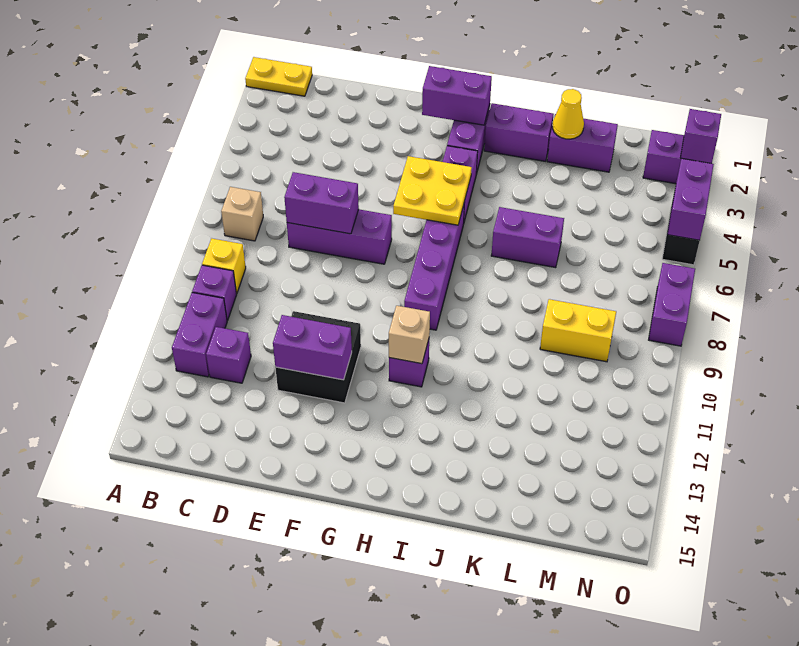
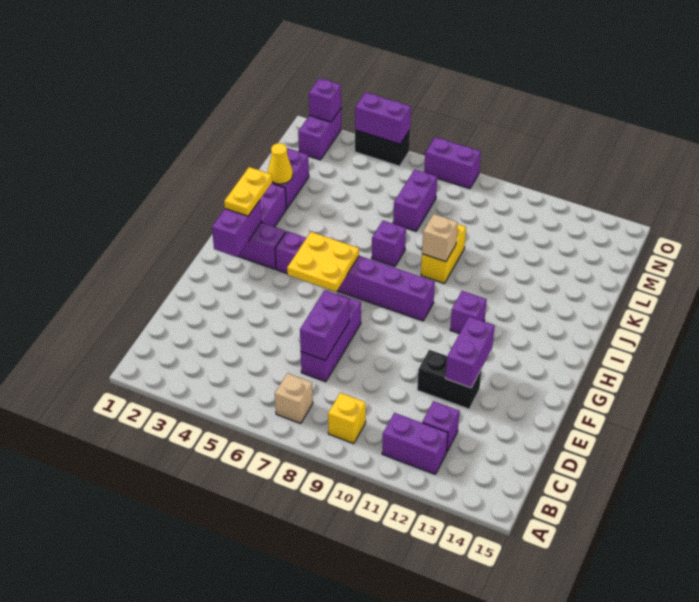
yellow plate A1:B1 level 1 -> yellow plate H2:I2 level 3
purple brick B10 level 1 -> purple brick J7 level 1
black brick E11:F12 level 1 -> black brick E11:E12 level 1
tan brick H11 level 2 -> tan brick J9 level 2
purple brick J6:K6 level 1 -> purple brick L7:M7 level 1
yellow brick L9:M9 level 1 -> yellow brick J9:K9 level 1

